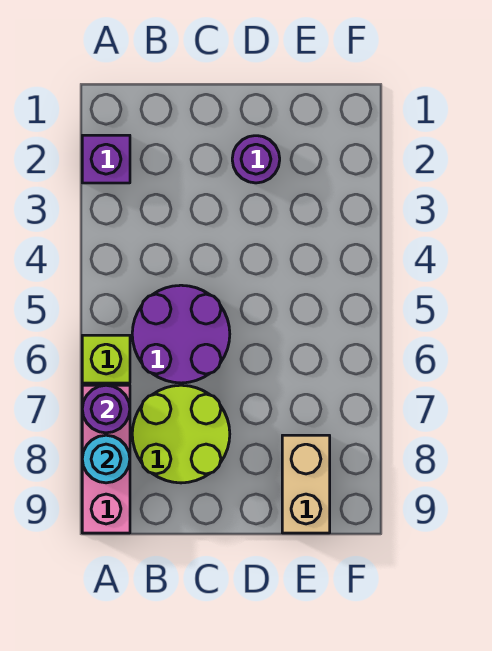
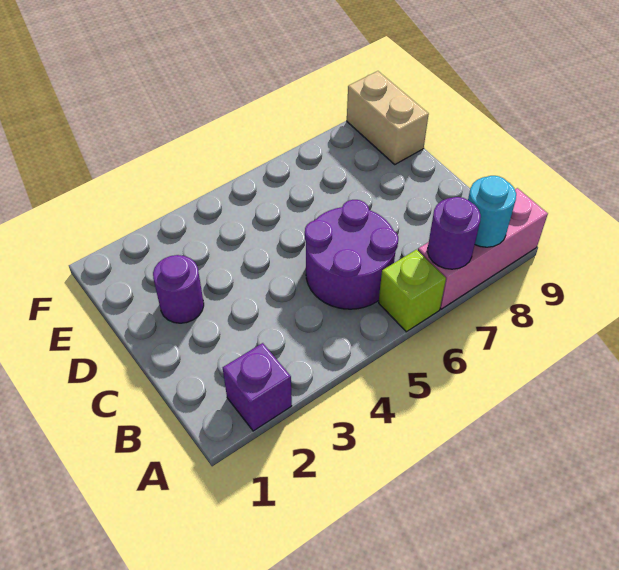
lime round brick B7:C8 level 1 -> none
tan brick E8:E9 level 1 -> tan brick E9:F9 level 1

